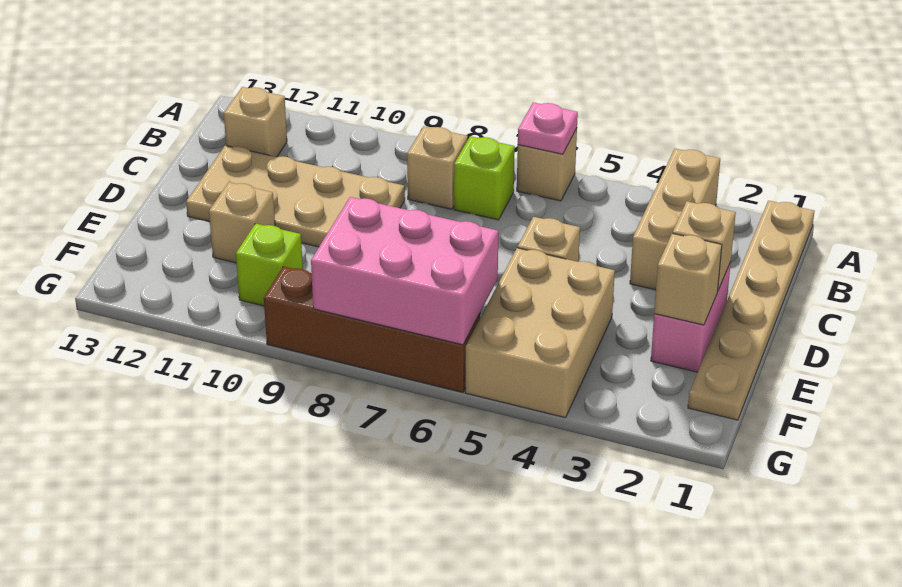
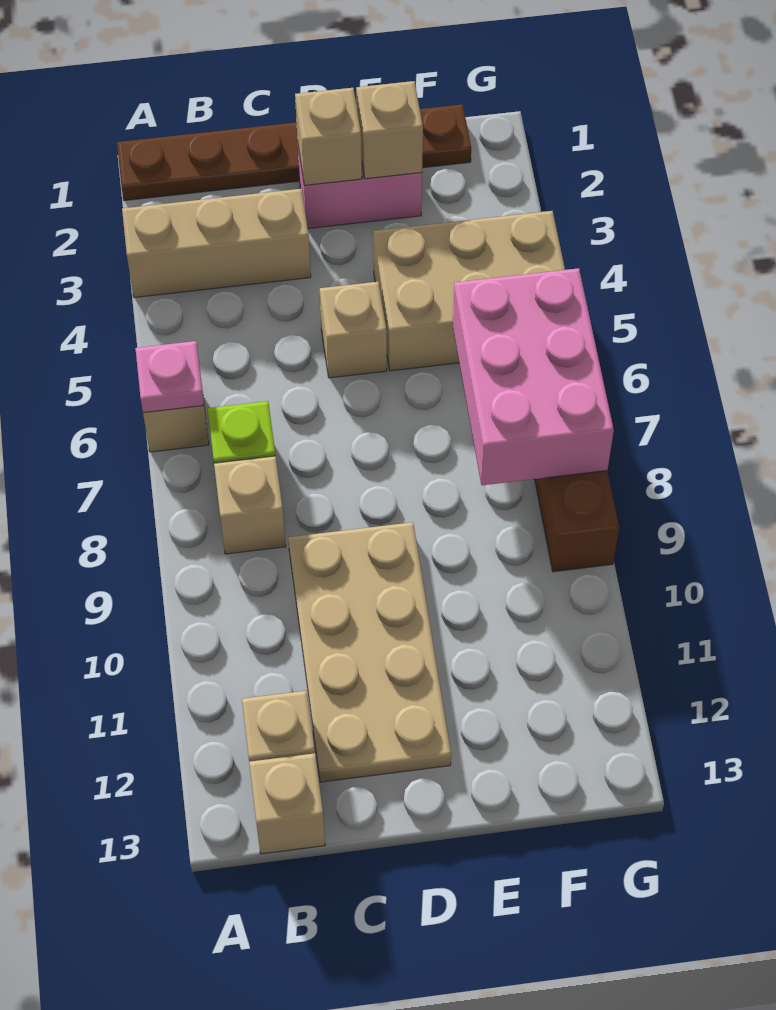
tan plate A1:F1 level 1 -> brown plate A1:F1 level 1
tan brick E11 level 1 -> tan brick B13 level 1
lime brick F10 level 1 -> none

